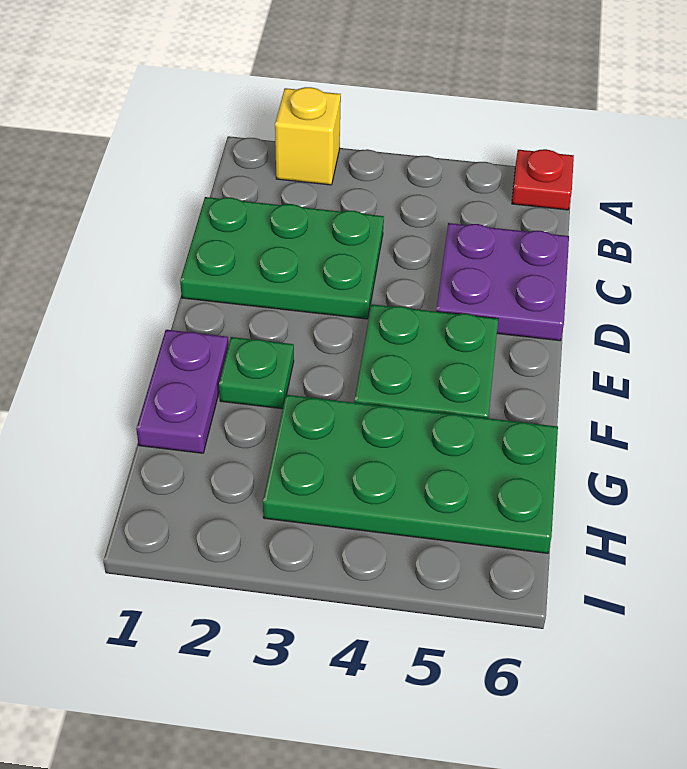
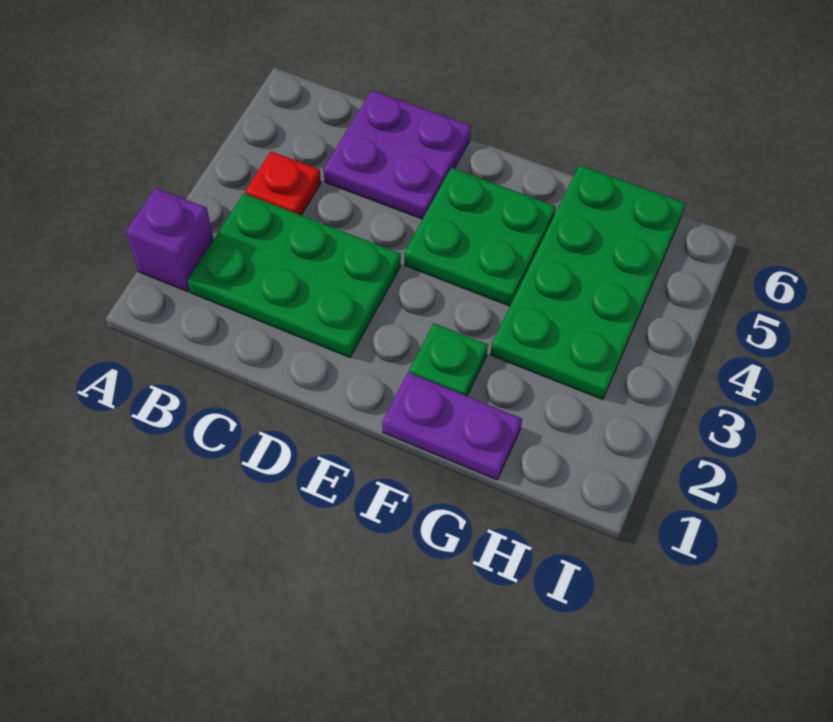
yellow brick A2 level 1 -> purple brick A2 level 1
red plate A6 level 1 -> red plate B4 level 1
green plate C1:D3 level 1 -> green plate B2:D3 level 1

